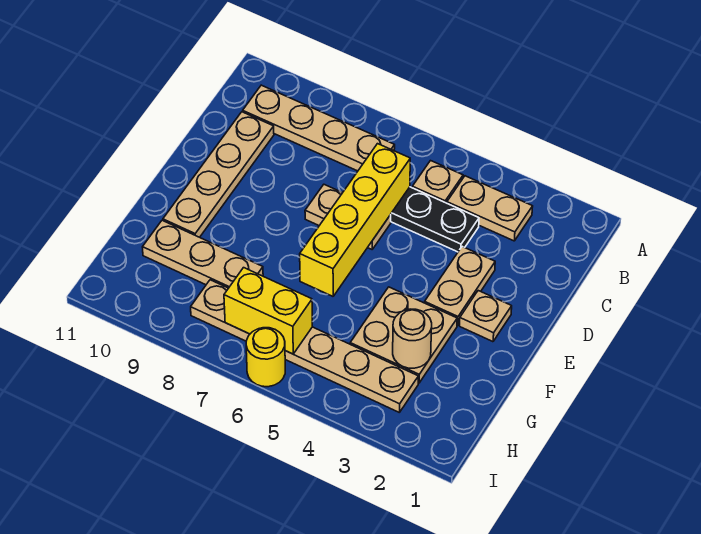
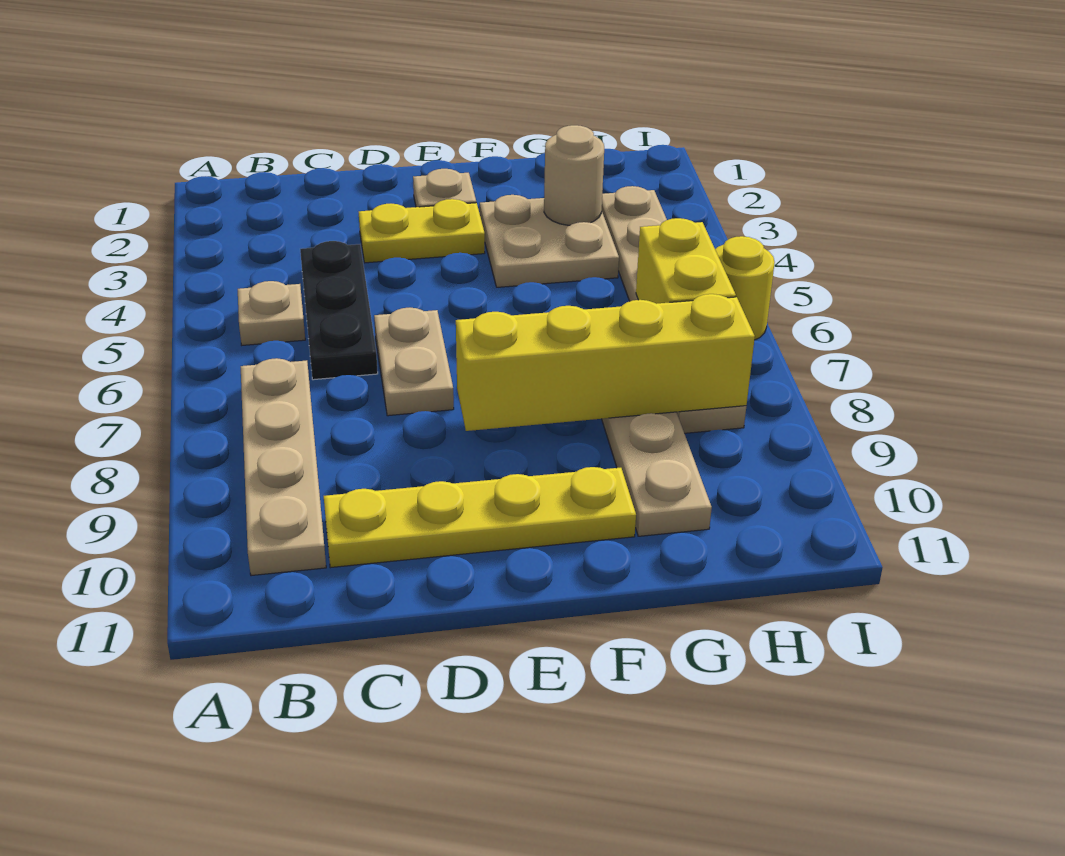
tan plate B3:B4 level 1 -> none
yellow brick C6:F6 level 2 -> yellow brick E8:H8 level 2
tan plate C10:F10 level 1 -> yellow plate C10:F10 level 1
tan plate D3:E3 level 1 -> yellow plate D3:E3 level 1

